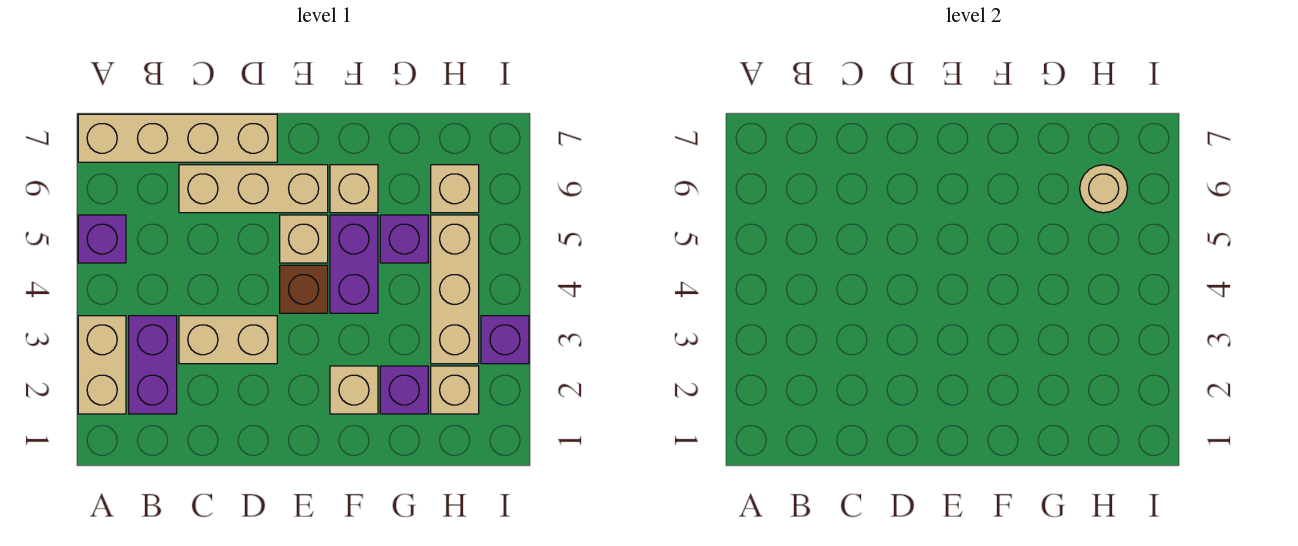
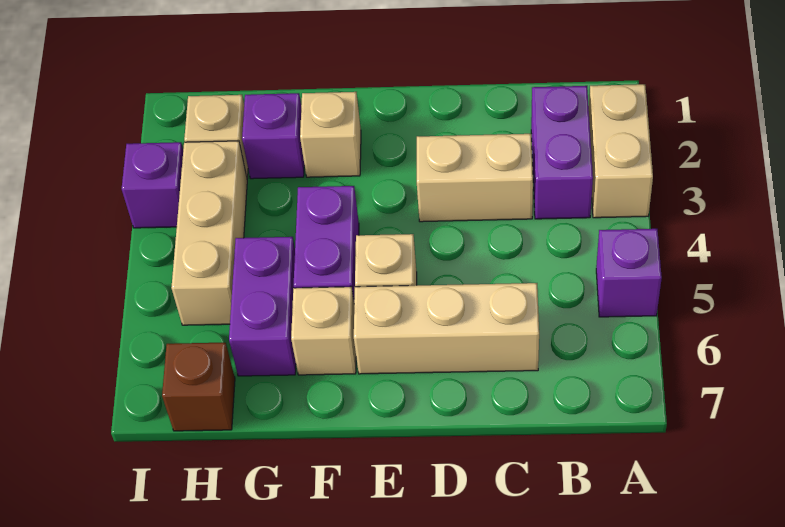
tan brick A7:D7 level 1 -> none
brown brick E4 level 1 -> brown brick H7 level 1
purple brick G5 level 1 -> purple brick G5:G6 level 1
tan brick H6 level 1 -> none
tan round brick H6 level 2 -> none

